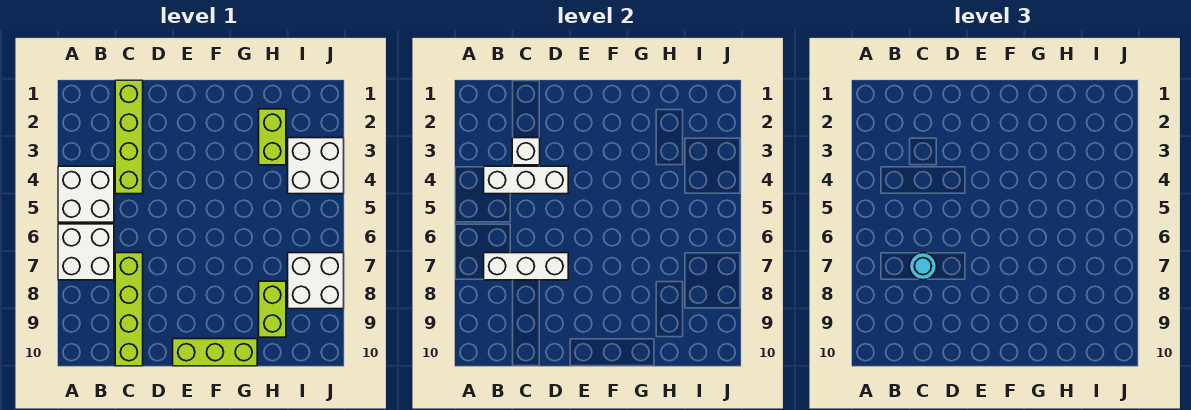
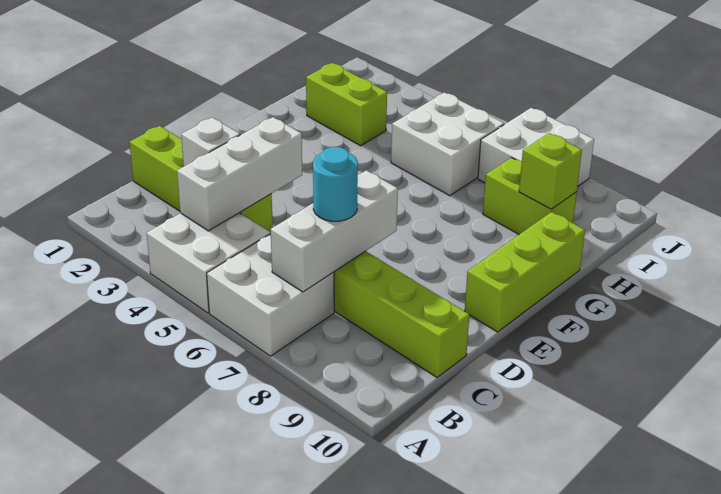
none -> lime brick H9 level 2
white brick I3:J4 level 1 -> white brick H5:I6 level 1

